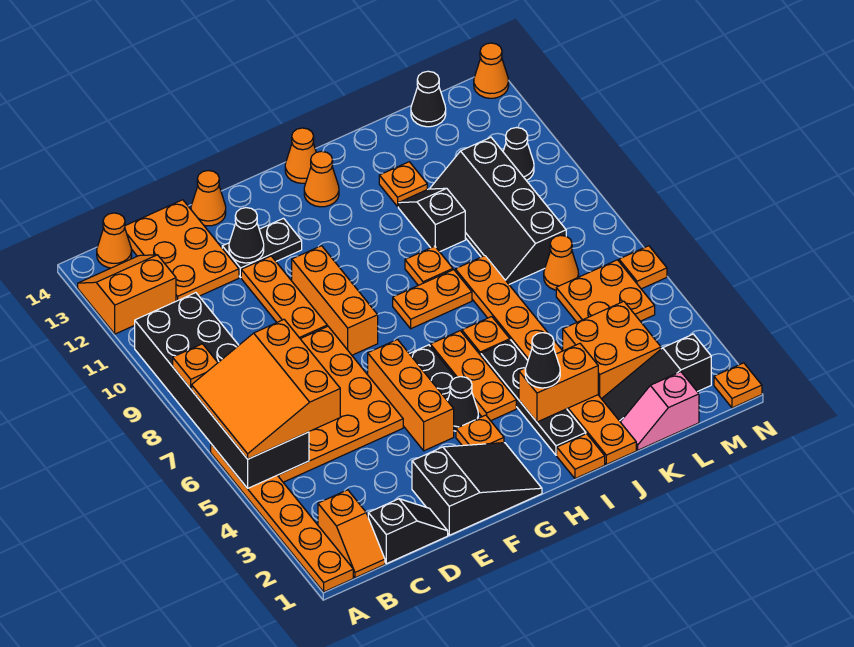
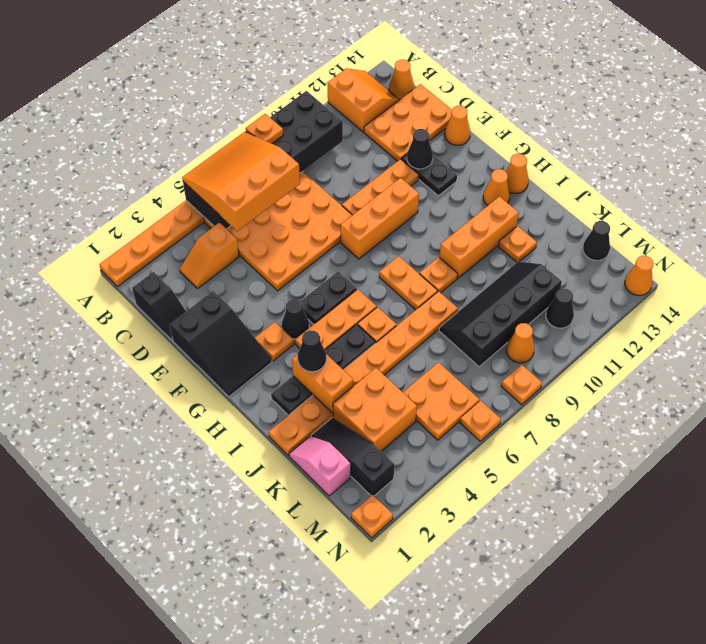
orange slope B1:B2 level 1 top 2 -> orange slope C3:C4 level 1 top 4
orange brick F4:F6 level 1 -> orange brick I10:I12 level 1
orange plate I1 level 1 -> orange plate N8 level 1
black slope J10:J11 level 1 top 10 -> none
orange cone L7 level 1 -> orange cone M9 level 1

